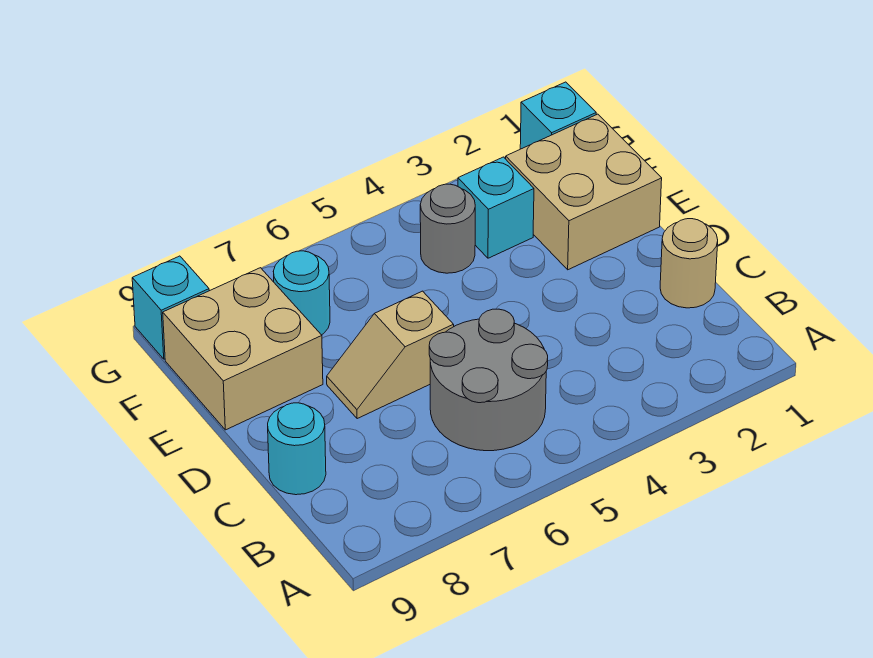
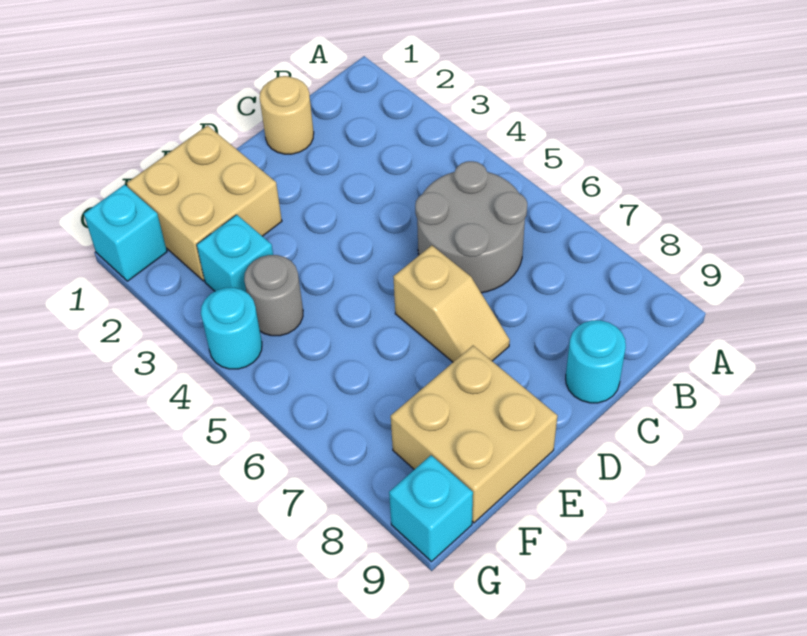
cyan round brick F7 level 1 -> cyan round brick G4 level 1

